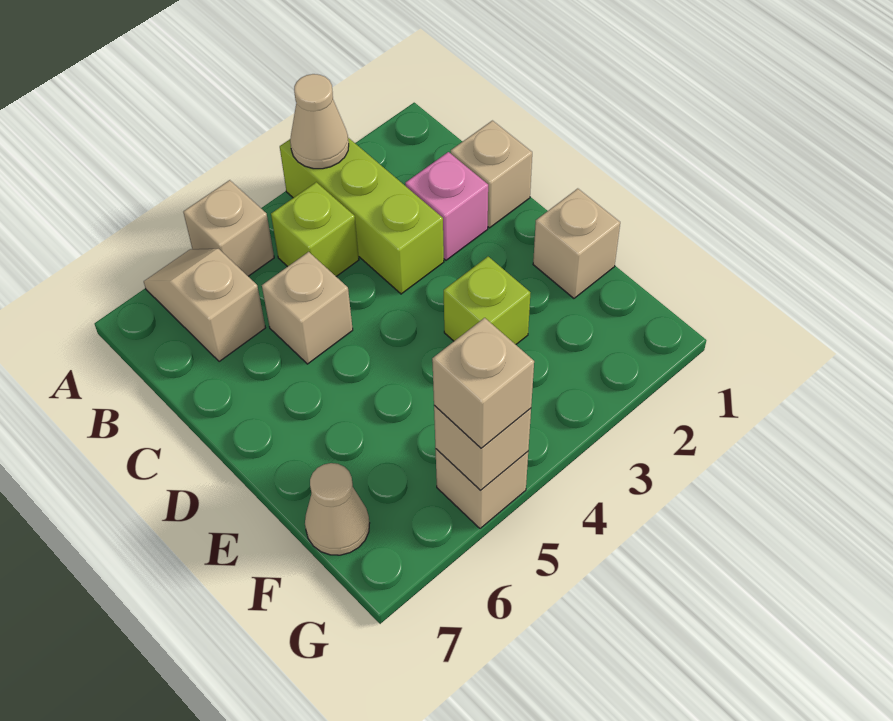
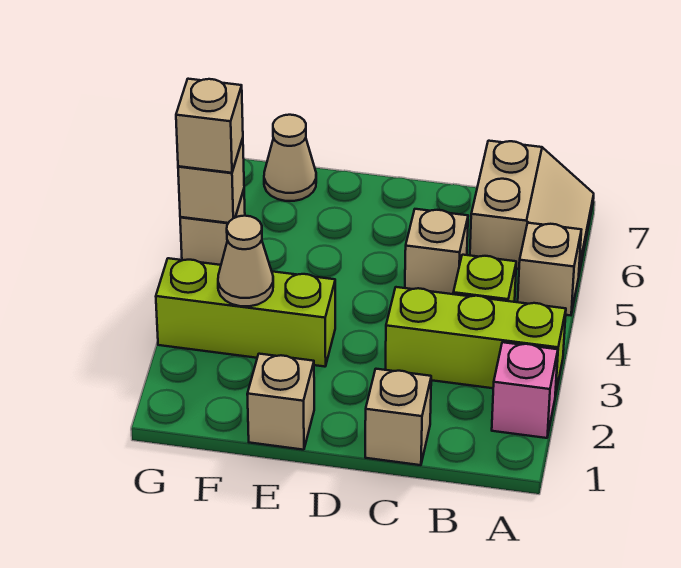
tan cone A3 level 2 -> tan cone F3 level 2
tan slope A6:B6 level 1 top B -> tan slope A6:B7 level 1 top B
pink brick C2 level 1 -> pink brick A2 level 1
lime brick E3 level 1 -> lime brick E3:G3 level 1

